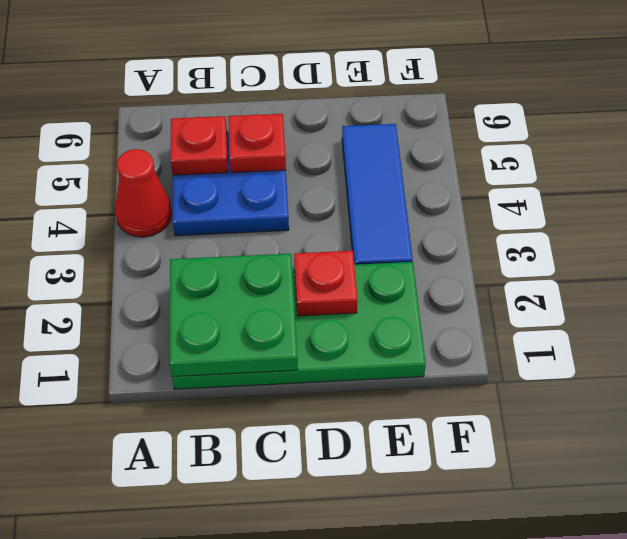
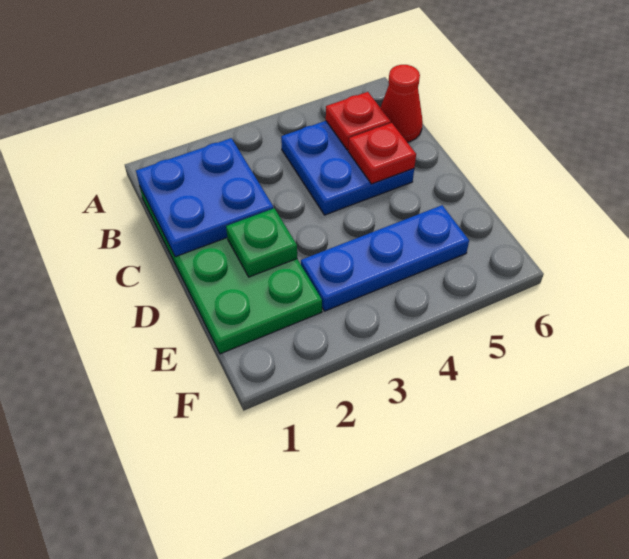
red cone A4 level 1 -> red cone B6 level 1
green plate B1:C2 level 2 -> blue plate B1:C2 level 2
red plate D2 level 2 -> green plate D2 level 2
blue tile E3:E5 level 1 -> blue plate E3:E5 level 1

